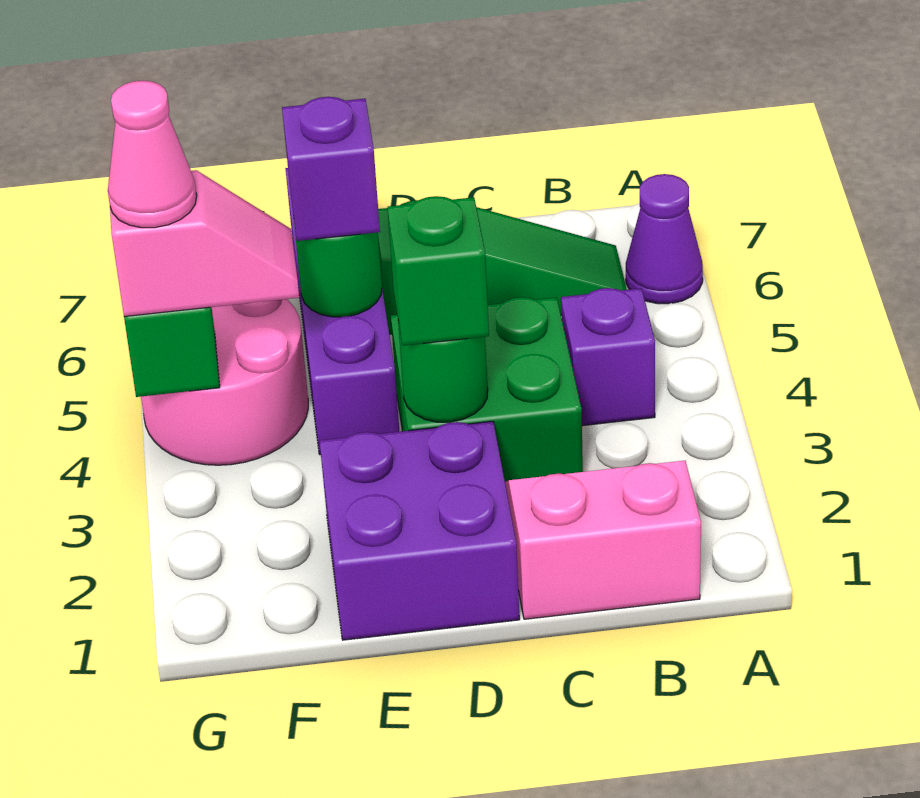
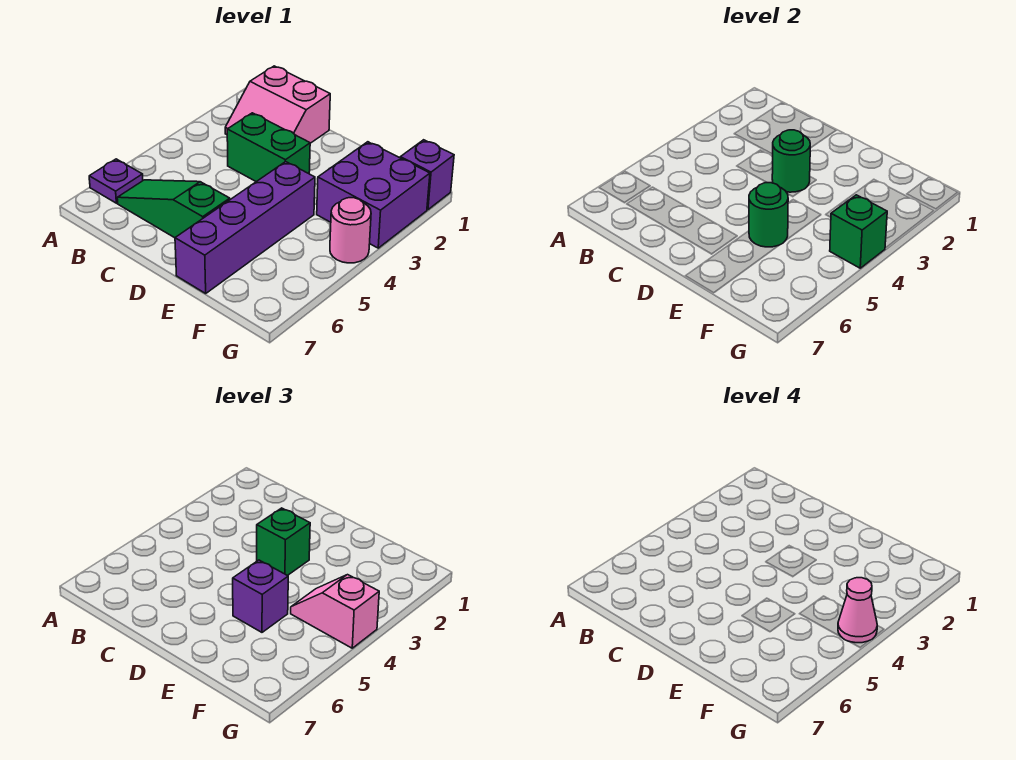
purple cone A6 level 1 -> purple plate A6 level 1
purple brick B4 level 1 -> purple brick G1 level 1
green brick C3:D4 level 1 -> green brick C3:D3 level 1
purple brick D1:E2 level 1 -> purple brick F2:G3 level 1
pink round brick F4:G5 level 1 -> pink round brick G4 level 1

